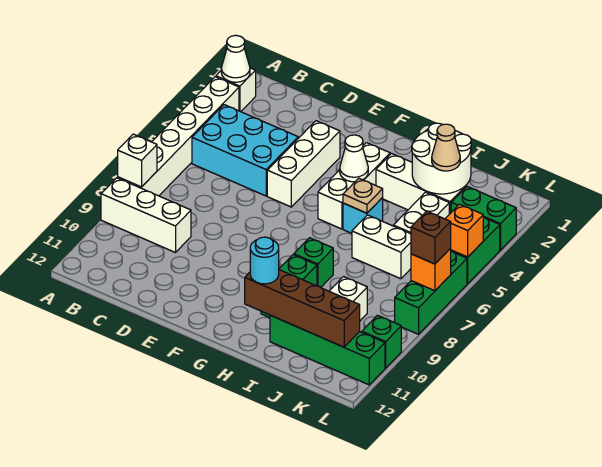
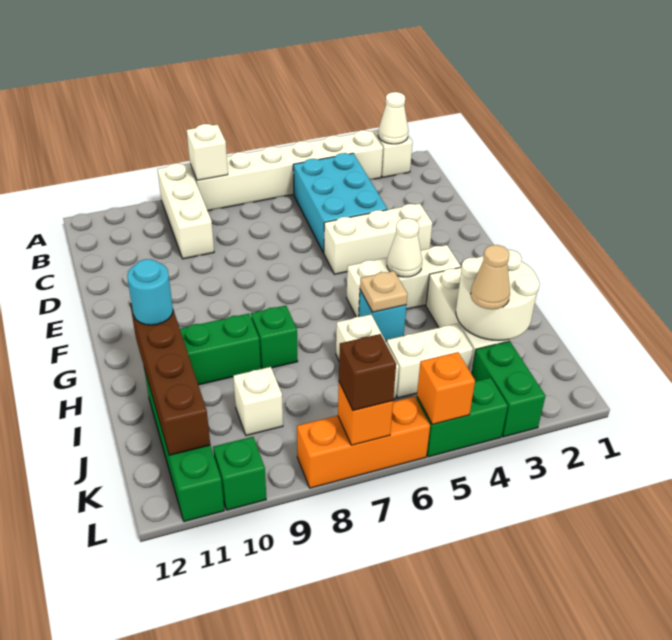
green brick L6:L8 level 1 -> orange brick L6:L8 level 1

